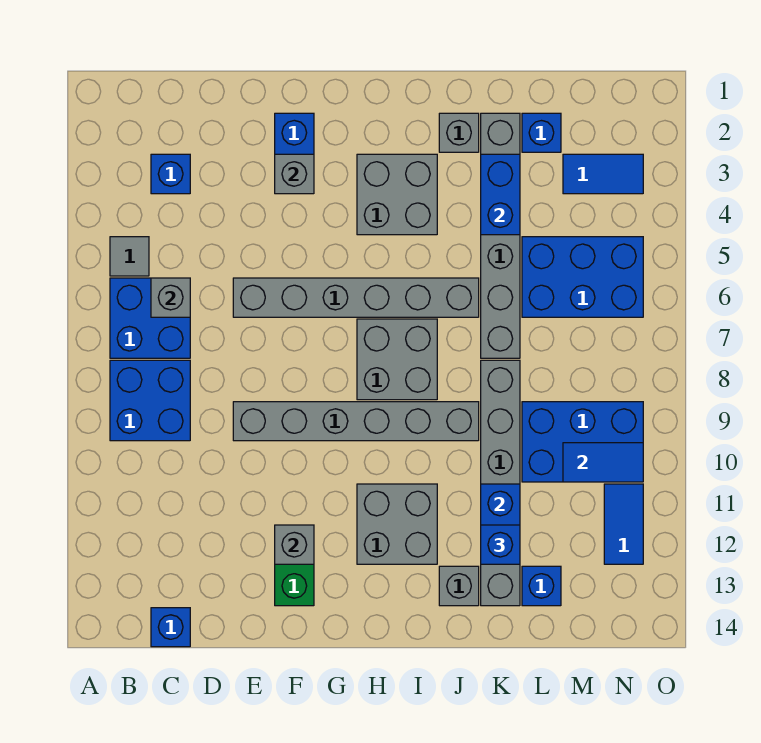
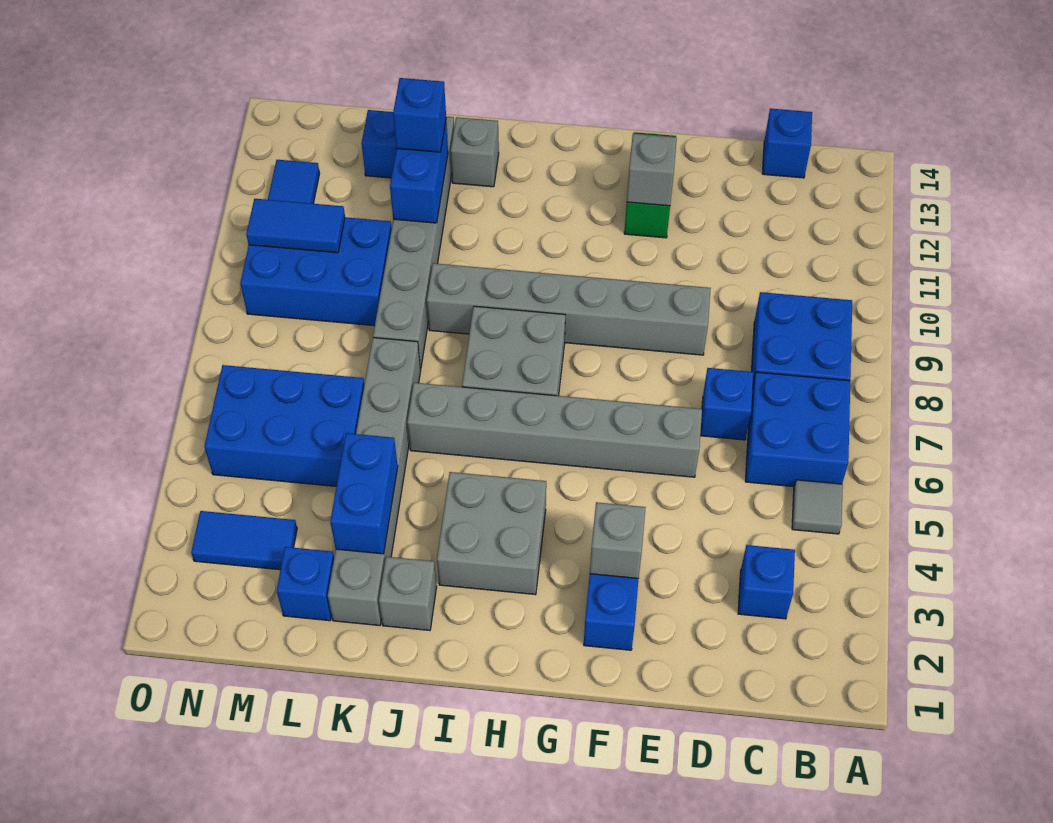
grey brick C6 level 2 -> none
none -> blue brick D7 level 1
grey brick H11:I12 level 1 -> none

